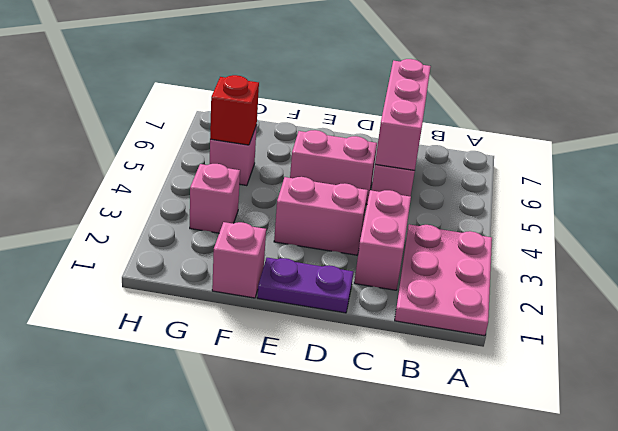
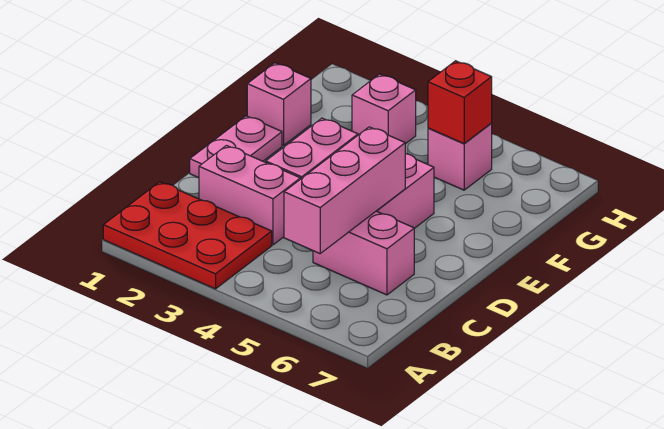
pink plate A1:B3 level 1 -> red plate A1:B3 level 1
pink brick C5:C7 level 2 -> pink brick B5:D5 level 2
purple plate D1:E1 level 1 -> pink plate D1:E1 level 1

